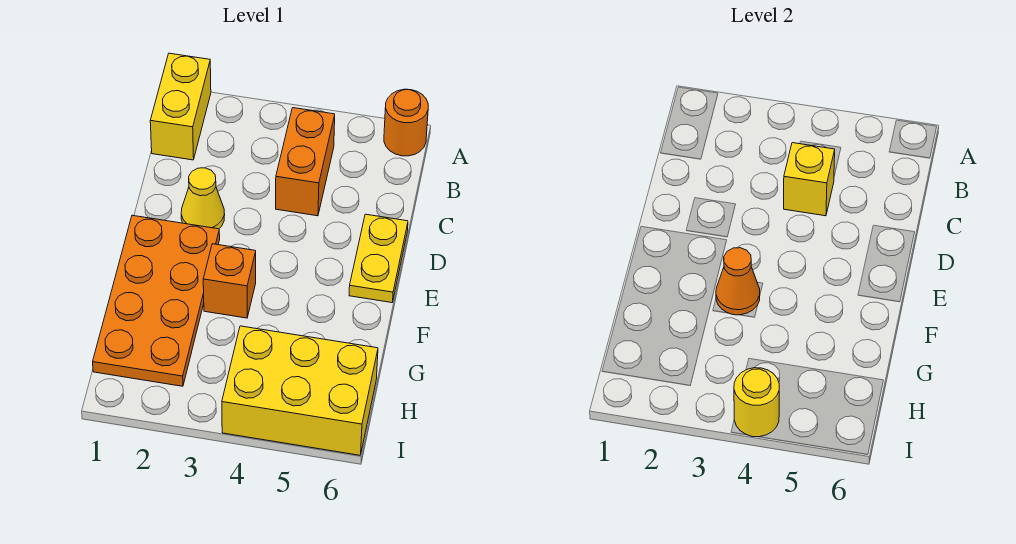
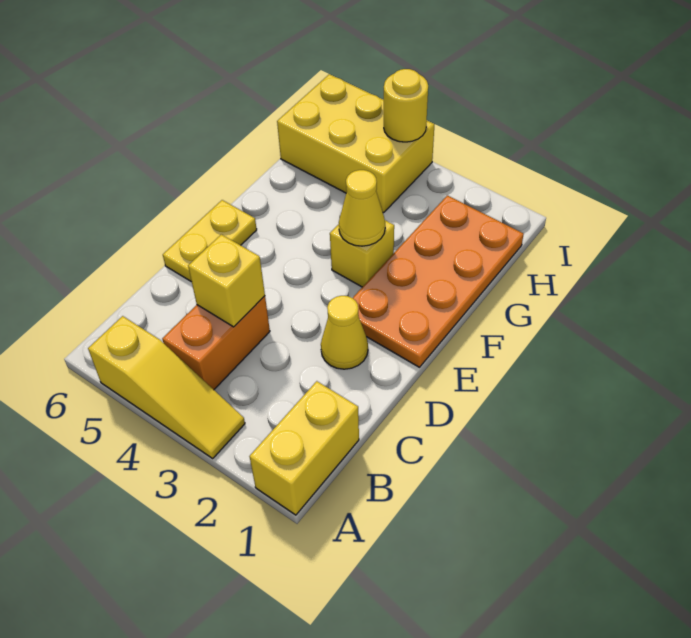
none -> yellow slope A3:A5 level 1 top 5
orange round brick A6 level 1 -> none
orange brick F3 level 1 -> yellow brick F3 level 1
orange cone F3 level 2 -> yellow cone F3 level 2

